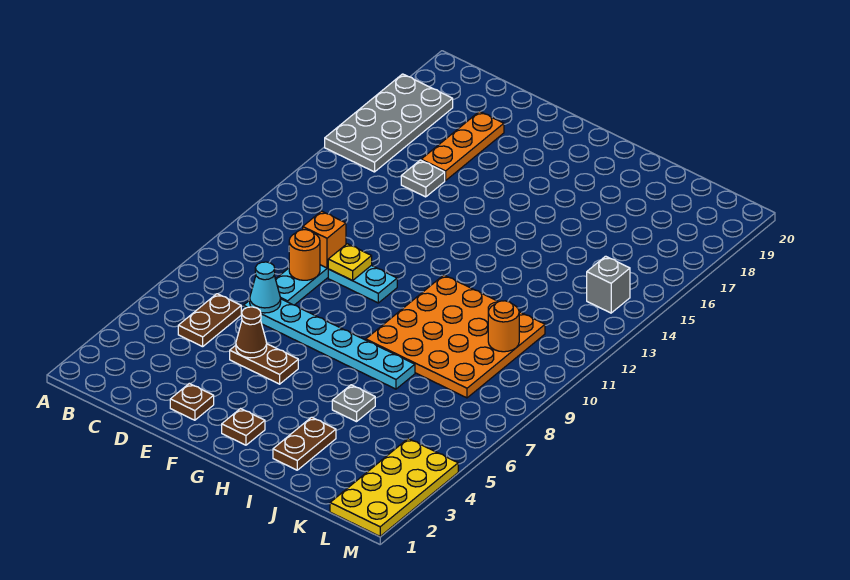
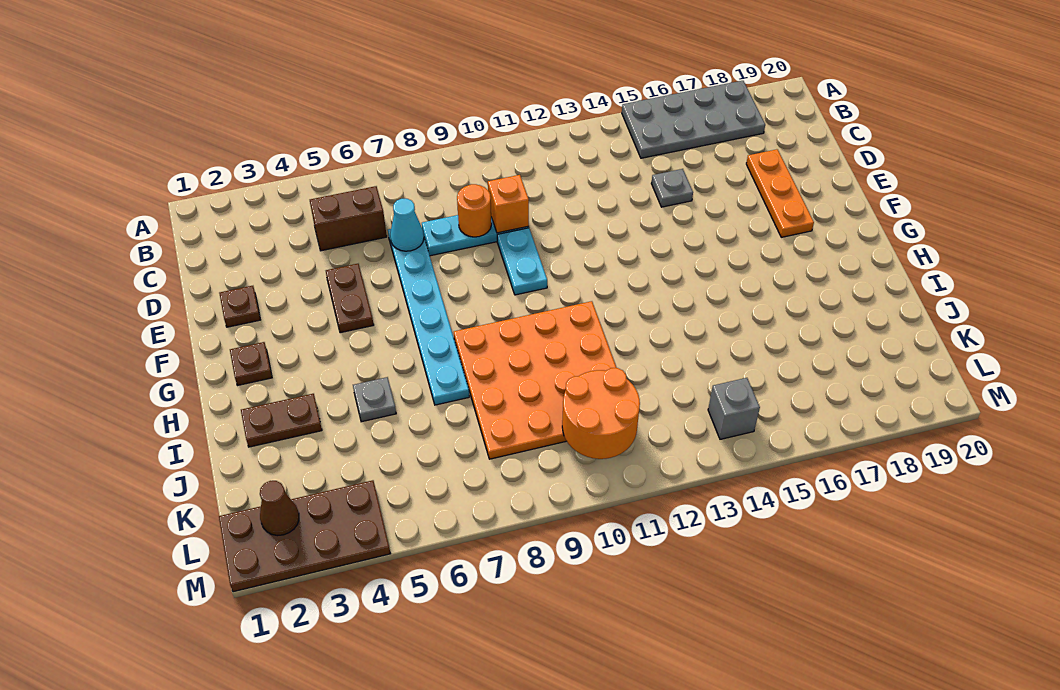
brown plate C5:C6 level 1 -> brown brick C5:C6 level 1
orange plate D16:D18 level 1 -> orange plate D18:F18 level 1
brown cone E5 level 2 -> brown cone L2 level 2
yellow plate E10 level 2 -> none
orange round brick K10 level 2 -> orange round brick K10:L11 level 2
yellow plate L1:M4 level 1 -> brown plate L1:M4 level 1

